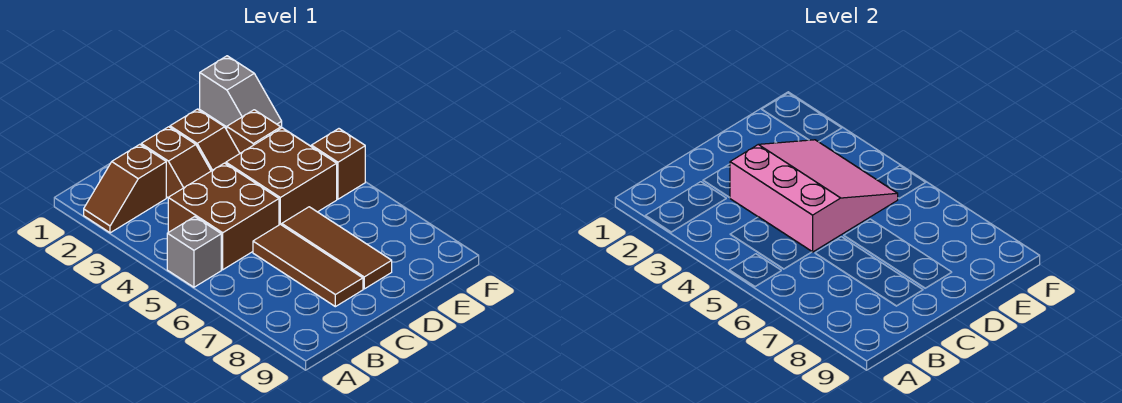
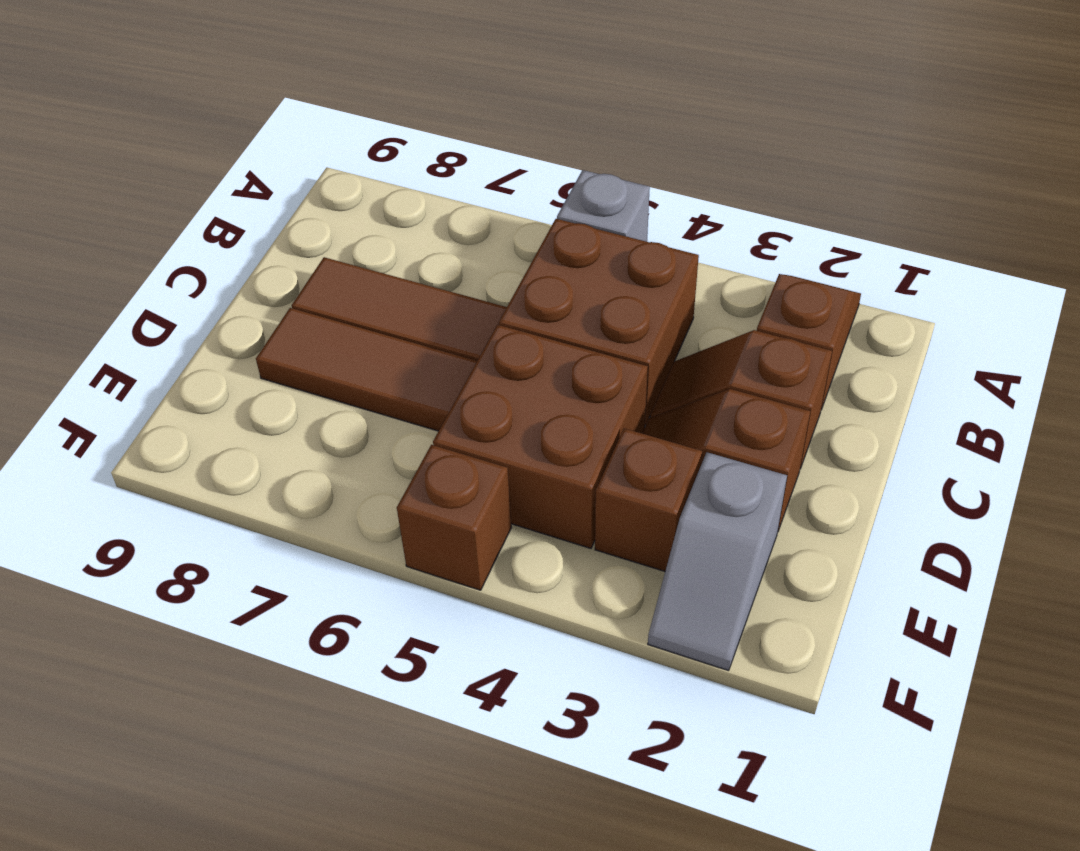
pink slope C3:E5 level 2 top C -> none
grey slope F1:F2 level 1 top 1 -> grey slope E2:F2 level 1 top E

